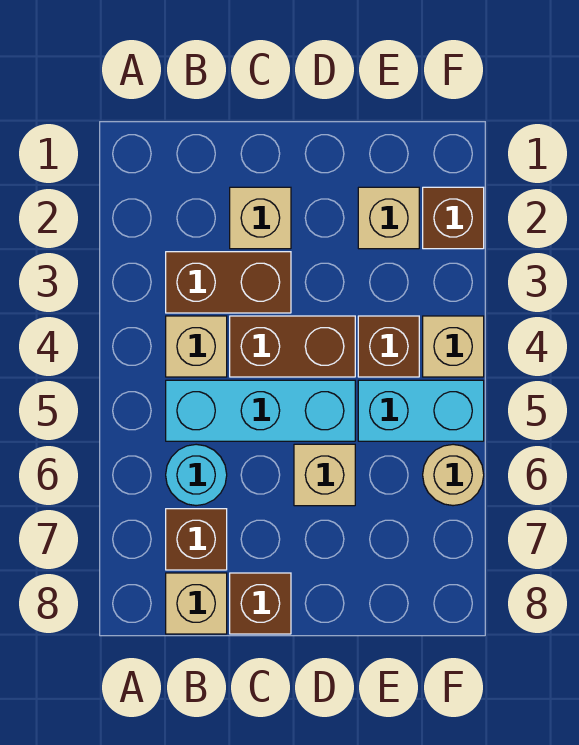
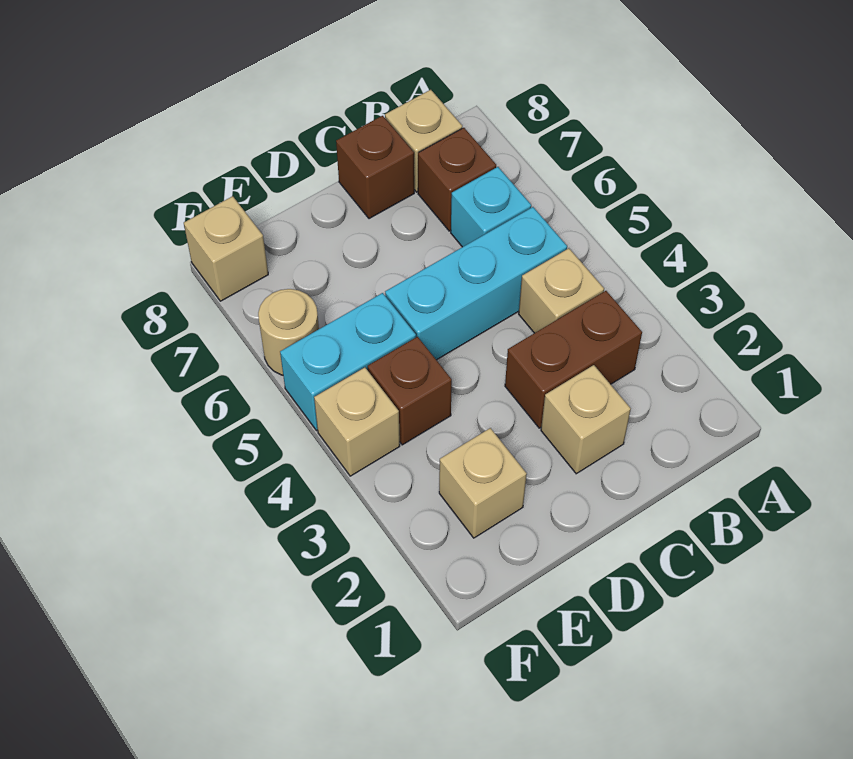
cyan round brick B6 level 1 -> cyan brick B6 level 1
brown brick C4:D4 level 1 -> none
tan brick D6 level 1 -> tan brick F8 level 1
brown brick F2 level 1 -> none

